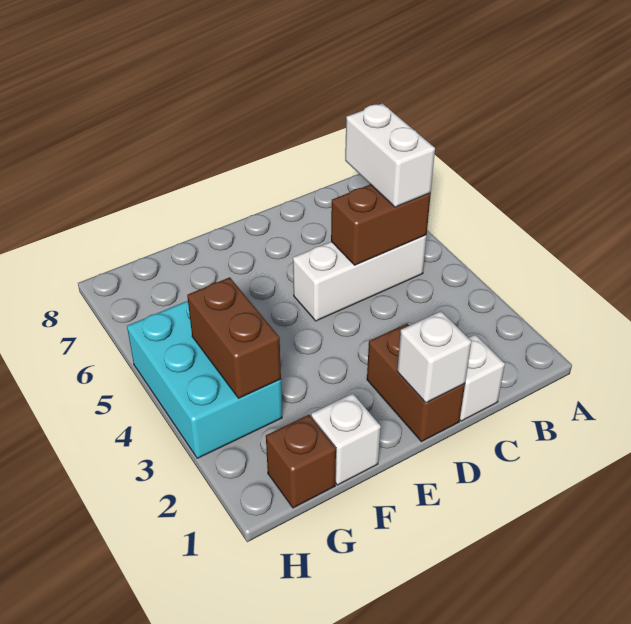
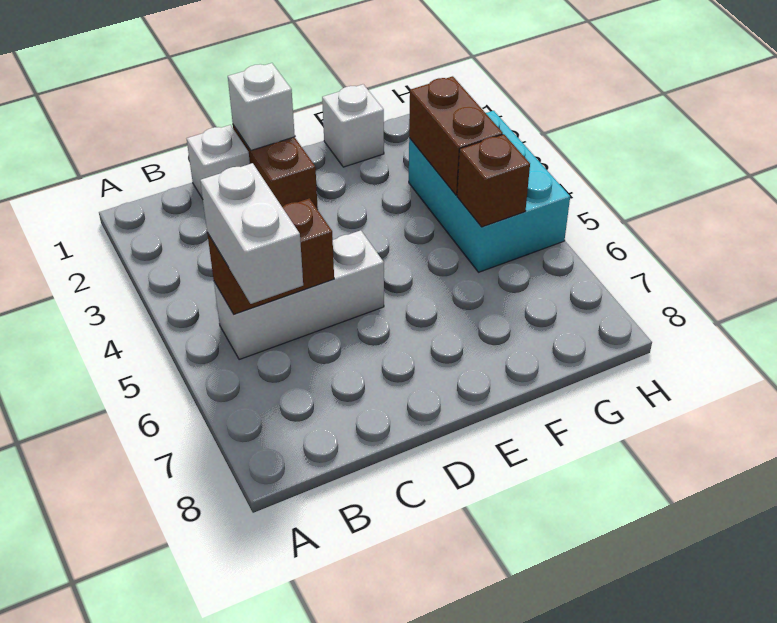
brown brick G1 level 1 -> brown brick G5 level 2

